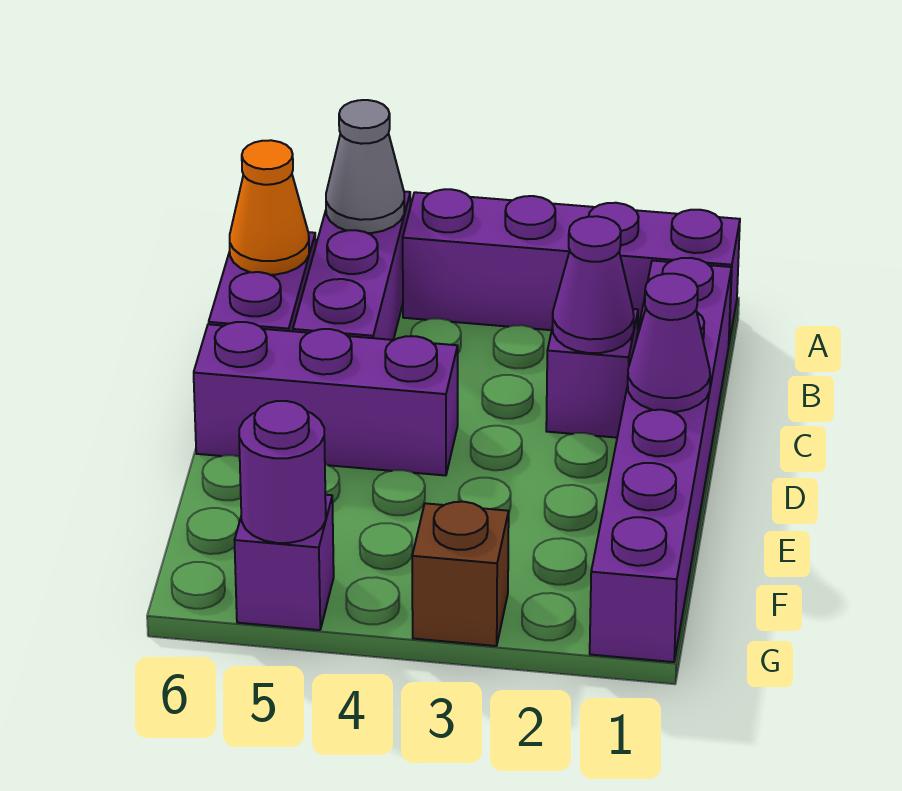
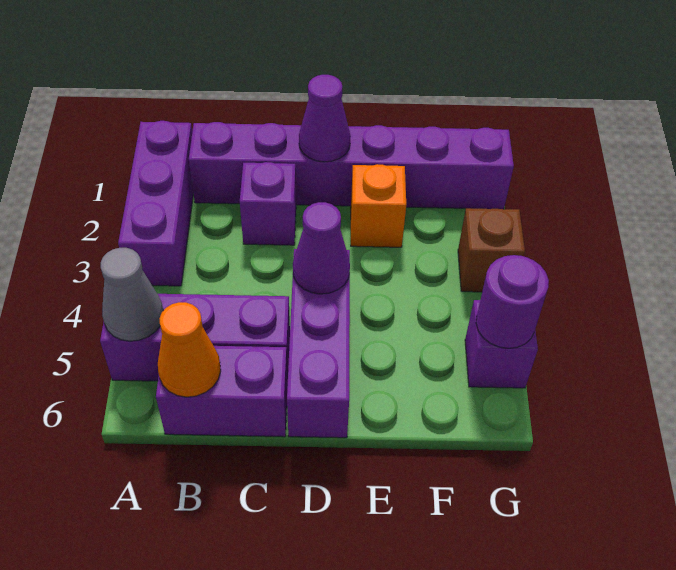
purple brick A1:A4 level 1 -> purple brick A1:A3 level 1
purple cone C2 level 2 -> purple cone D4 level 2
none -> orange brick E2 level 1

